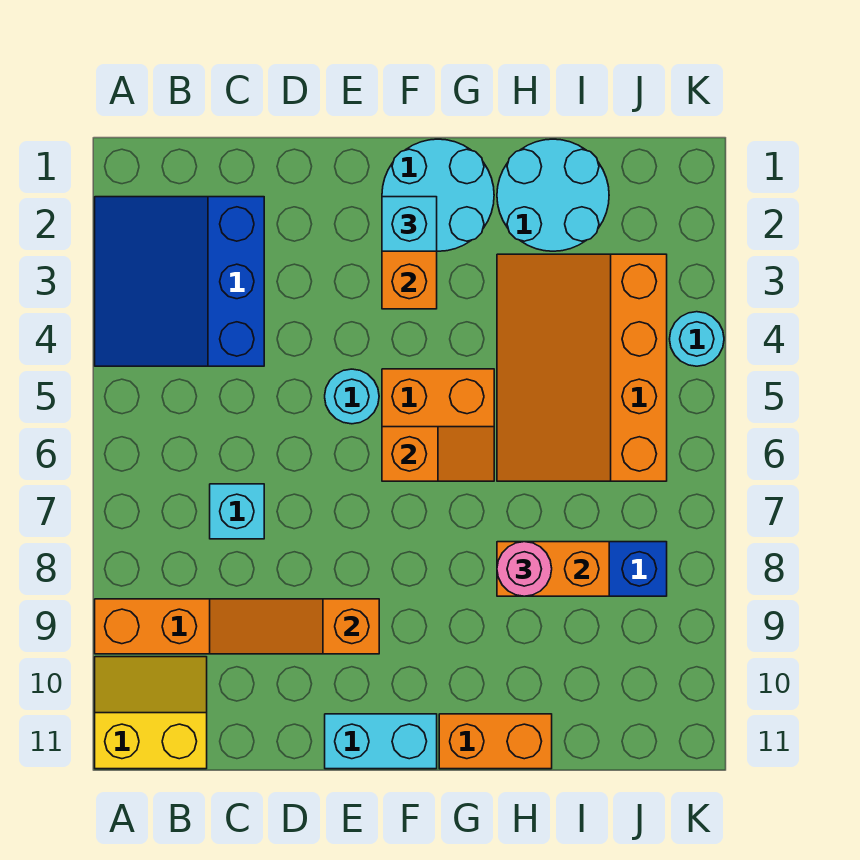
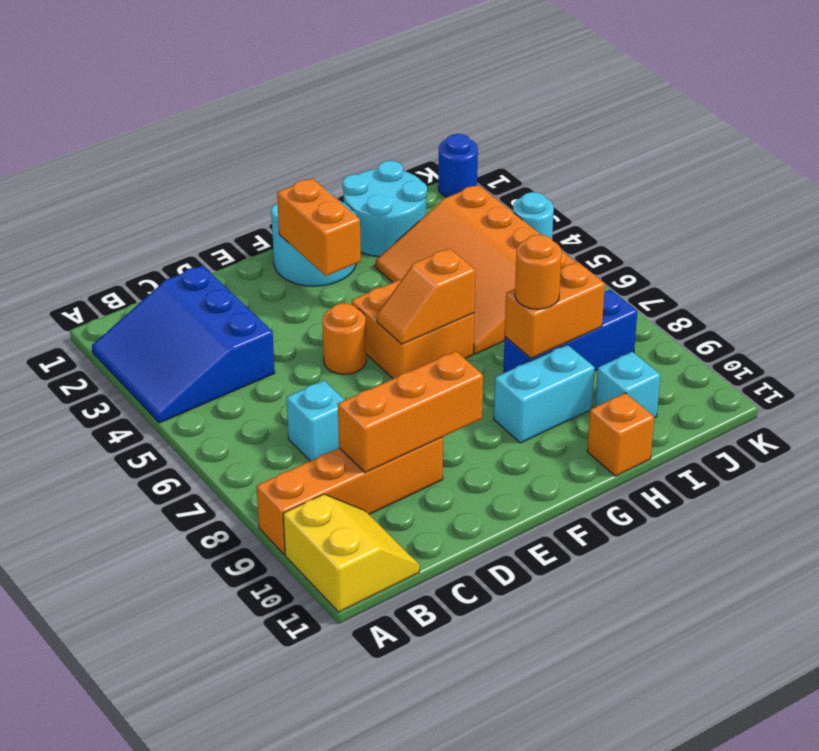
yellow slope A10:B11 level 1 top 11 -> yellow slope A10:B11 level 1 top A
orange slope C9:E9 level 2 top E -> orange brick C9:E9 level 2
cyan round brick E5 level 1 -> orange round brick E5 level 1
cyan brick E11:F11 level 1 -> cyan brick G9:H9 level 1
cyan brick F2 level 3 -> cyan brick I10 level 1
orange slope F6:G6 level 2 top F -> orange slope F6:G6 level 2 top G
orange brick G11:H11 level 1 -> orange brick H11 level 1
pink round brick H8 level 3 -> orange round brick H8 level 3
none -> blue round brick K1 level 1

